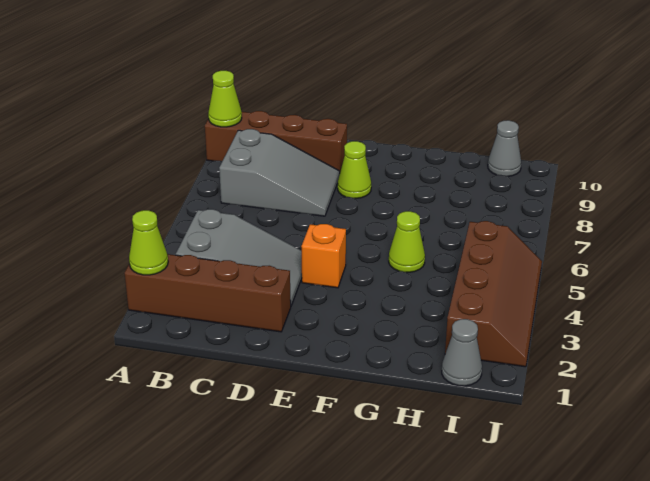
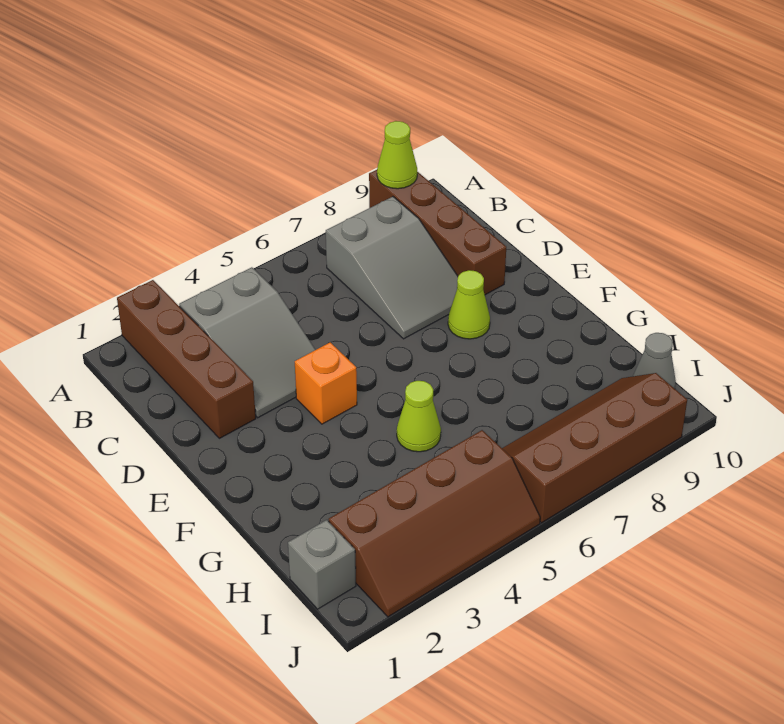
lime cone A2 level 2 -> none
grey cone I1 level 1 -> grey brick I1 level 1
none -> brown slope I6:J9 level 1 top J

